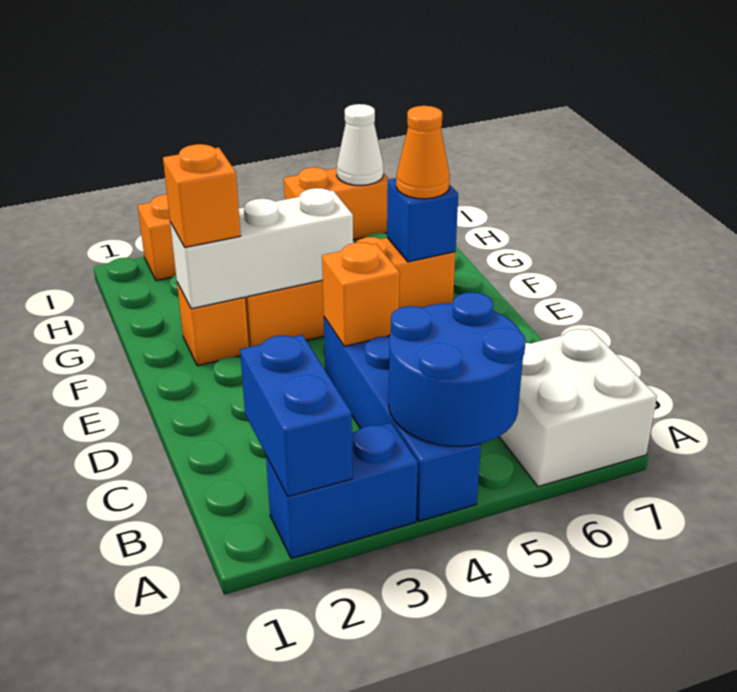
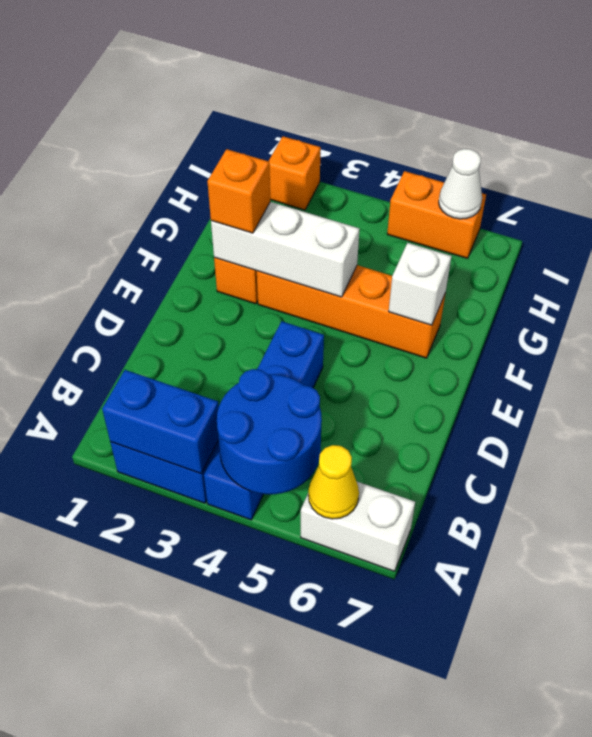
blue brick A2:B2 level 2 -> blue brick A2:A3 level 2
white brick A6:B7 level 1 -> white brick A6:A7 level 1
none -> yellow cone A6 level 2
orange brick D4 level 2 -> none
blue brick F6 level 2 -> white brick F6 level 2
orange cone F6 level 3 -> none

